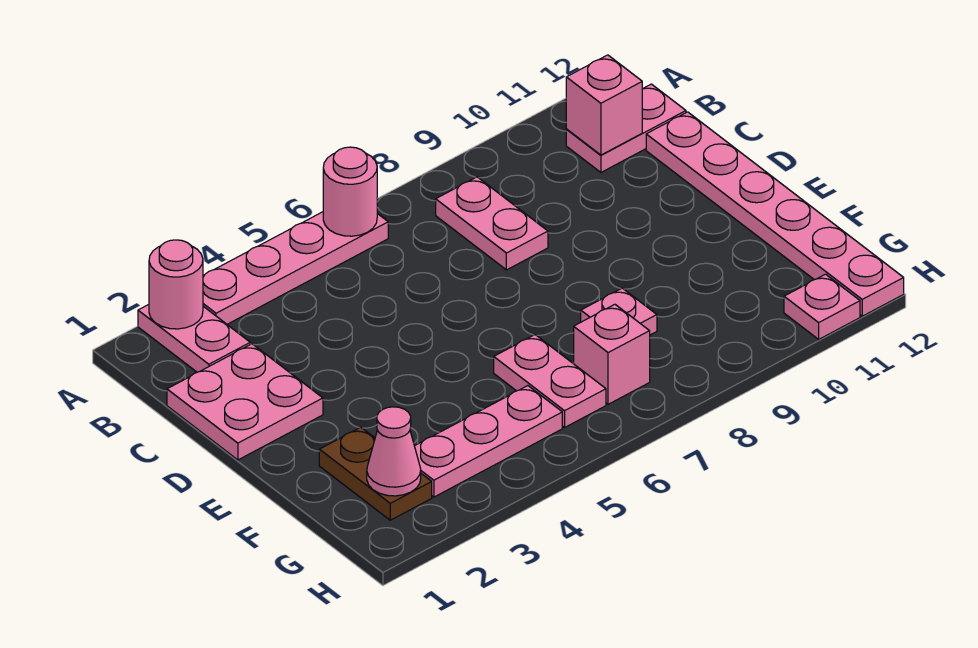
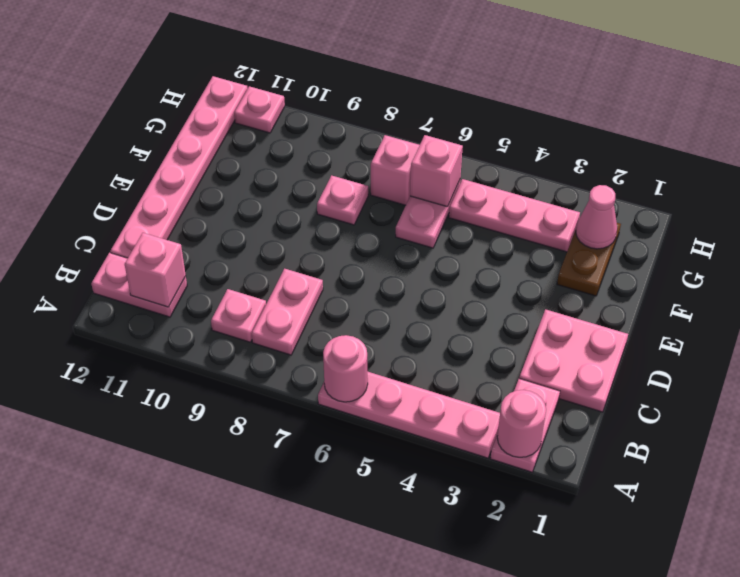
none -> pink plate B9 level 1
none -> pink brick G6 level 2

